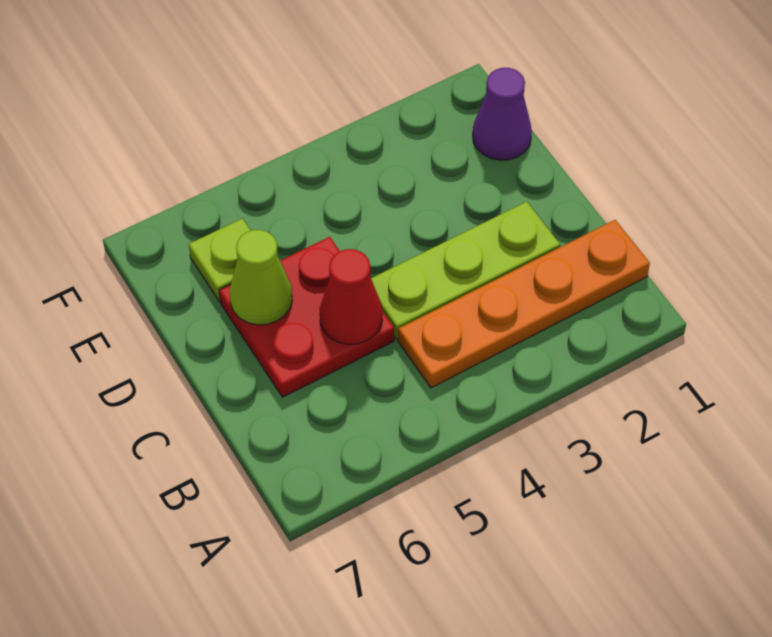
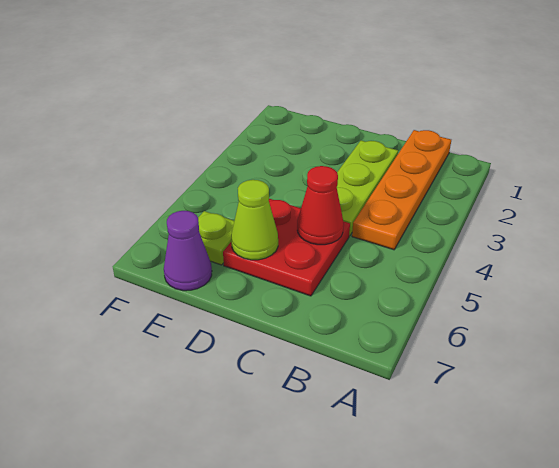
purple cone E1 level 1 -> purple cone E7 level 1

